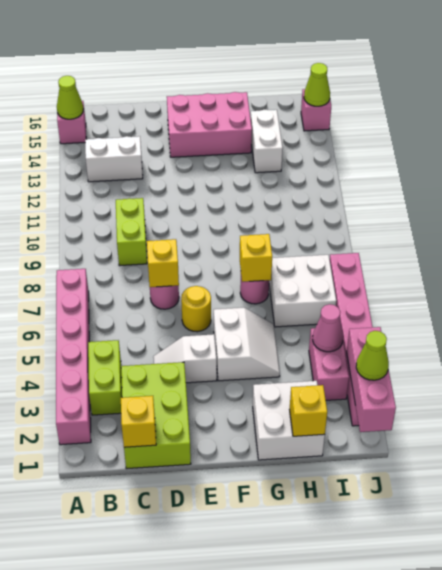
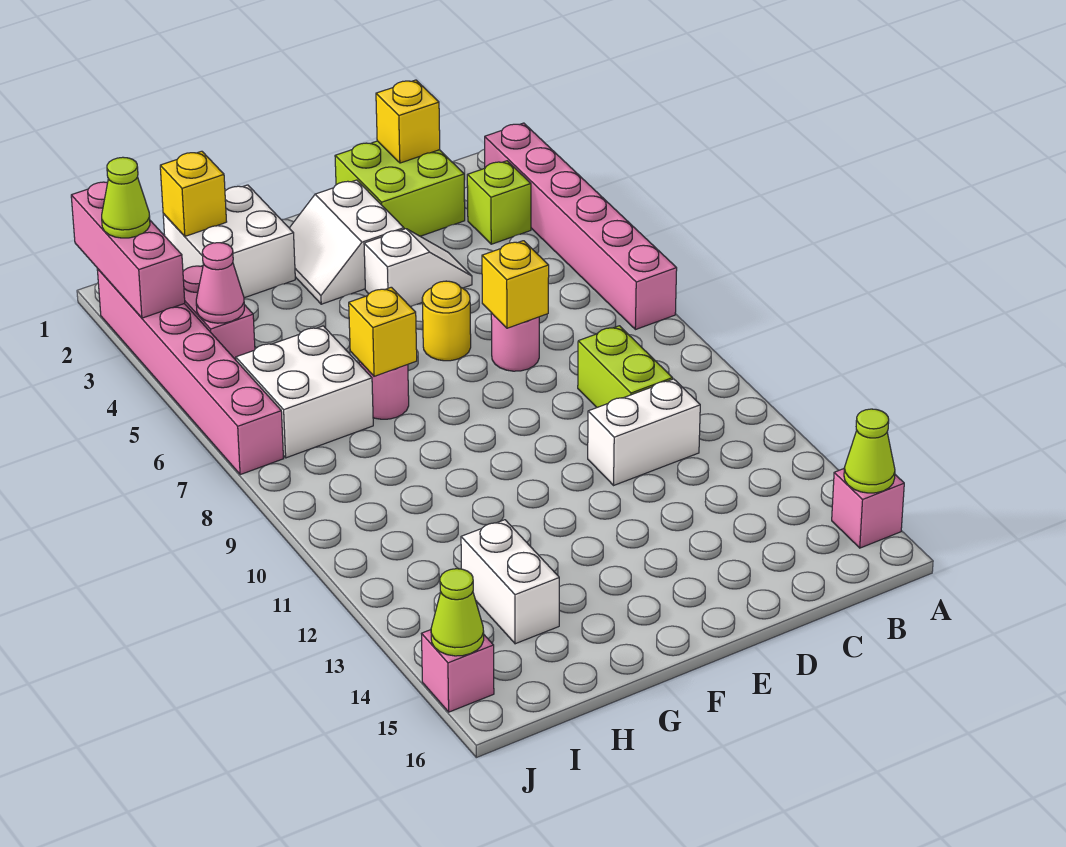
lime brick B3:B4 level 1 -> lime brick B3 level 1
white brick B13:C13 level 1 -> white brick C11:D11 level 1
lime brick C1:D3 level 1 -> lime brick C1:D2 level 1
pink brick E14:G15 level 1 -> none
white slope F4:G5 level 1 top F -> white slope E2:F3 level 1 top E

